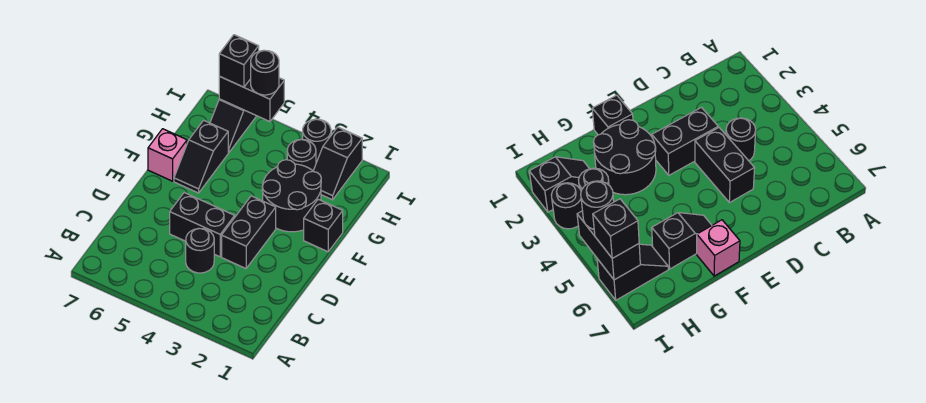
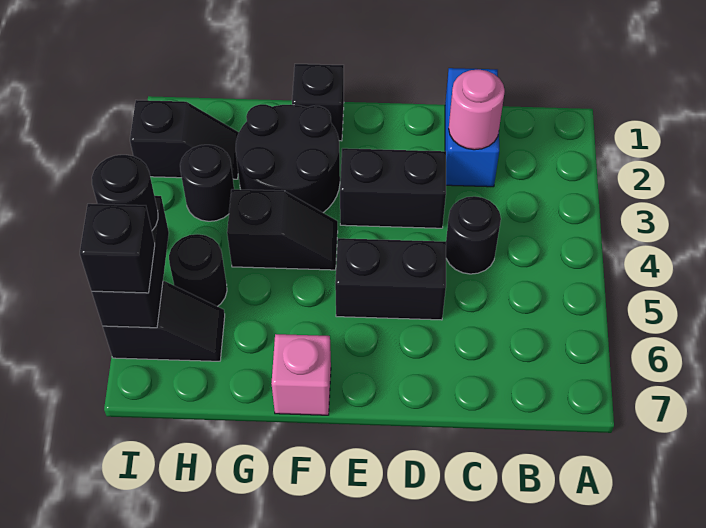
none -> blue brick C1:C2 level 1
none -> pink round brick C2 level 2
black brick D4:D5 level 1 -> black brick D5:E5 level 1
black slope F6:G6 level 1 top G -> black slope F4:G4 level 1 top G
black round brick I3 level 1 -> black round brick H5 level 1

